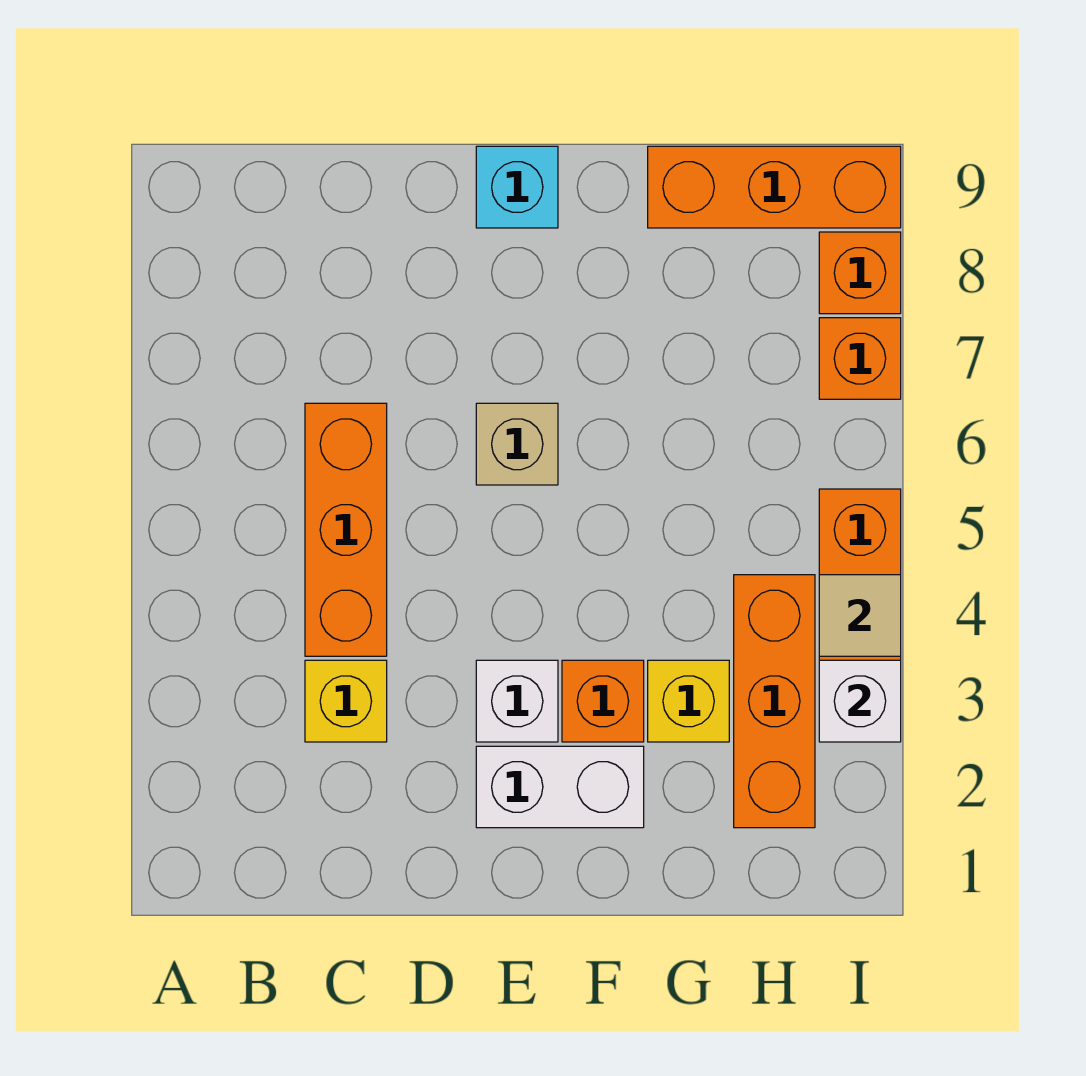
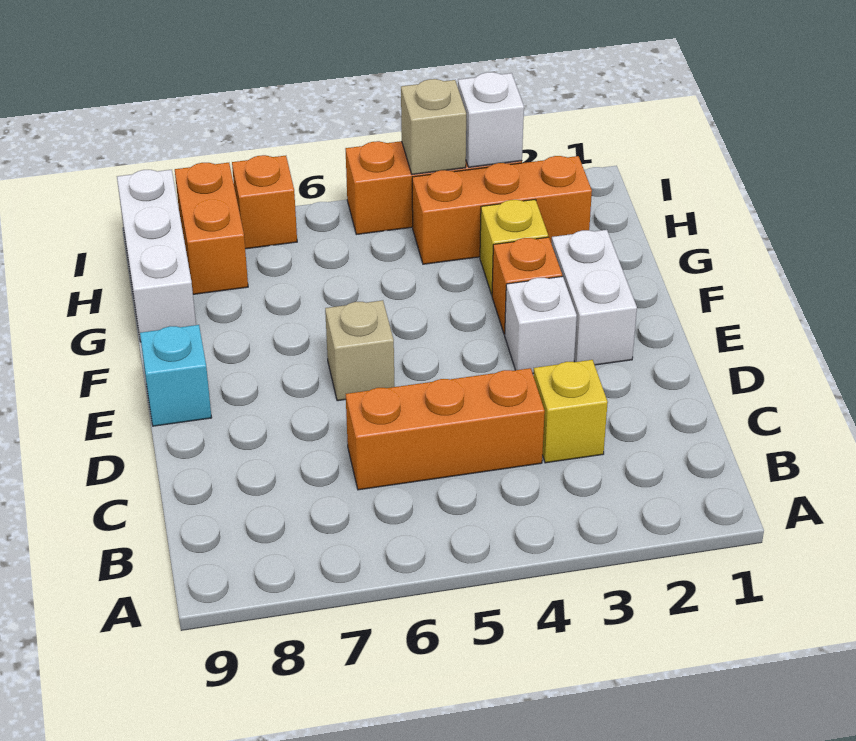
orange brick G9:I9 level 1 -> white brick G9:I9 level 1
tan tile I4 level 2 -> tan brick I4 level 2
orange brick I8 level 1 -> orange brick H8:I8 level 1

